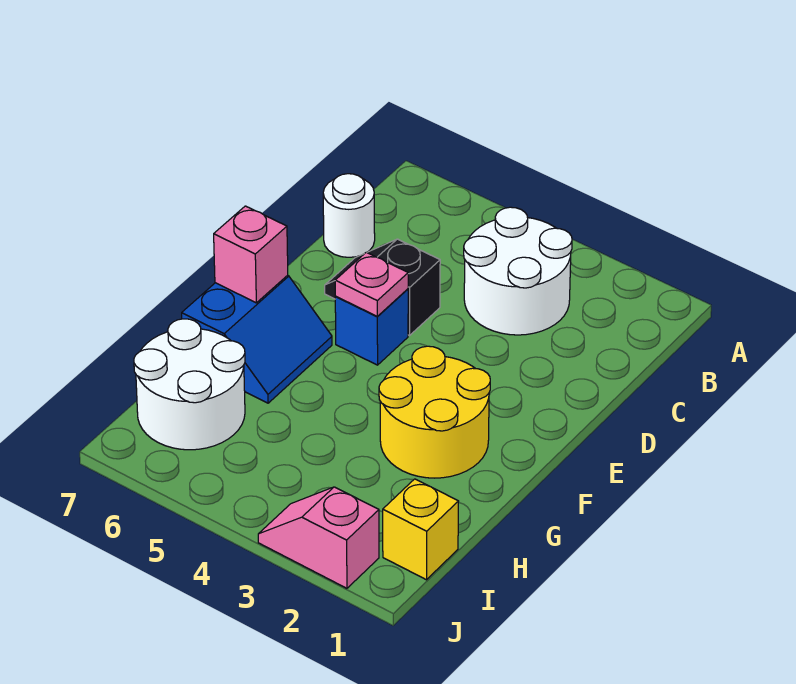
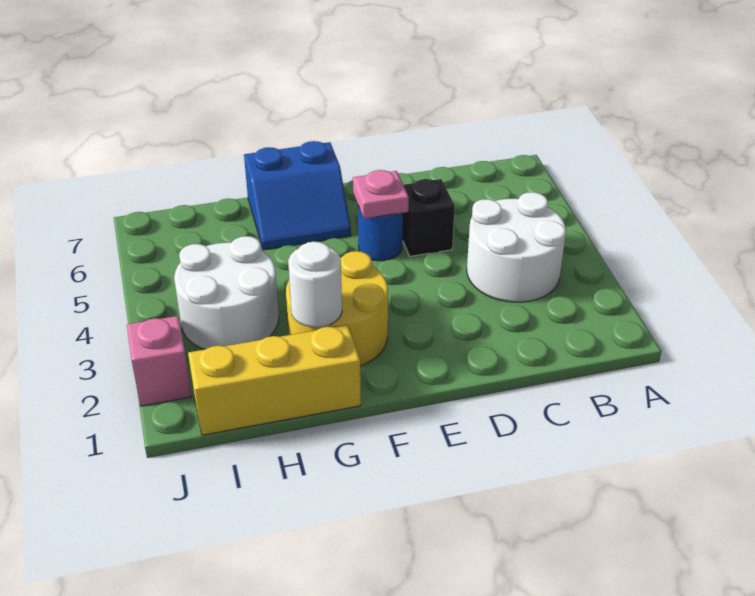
white round brick C7 level 1 -> white round brick G2 level 2
blue brick E5 level 1 -> blue round brick E5 level 1
pink brick F7 level 2 -> none
white round brick H6:I7 level 1 -> white round brick H3:I4 level 1
yellow brick I1 level 1 -> yellow brick G1:I1 level 1

